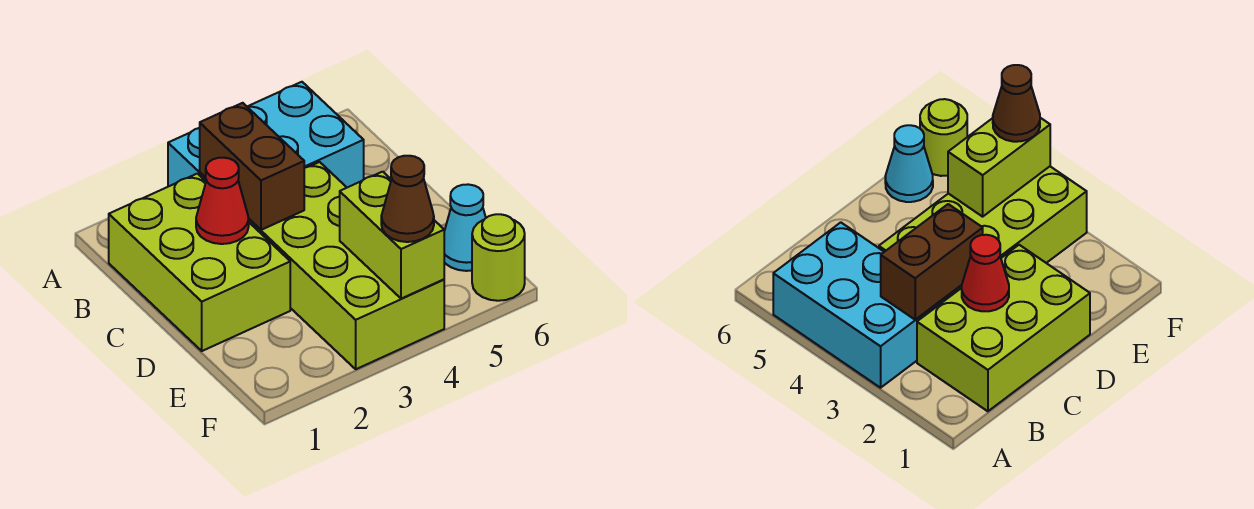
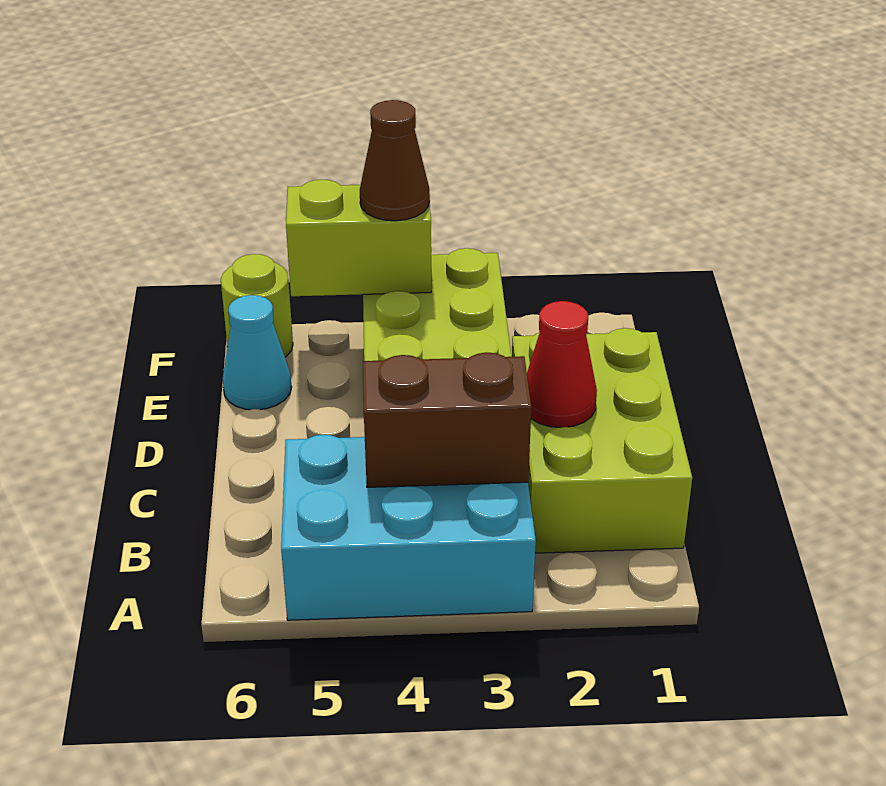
brown brick B3:C3 level 2 -> brown brick B3:B4 level 2
lime brick E4:F4 level 2 -> lime brick F4:F5 level 2

